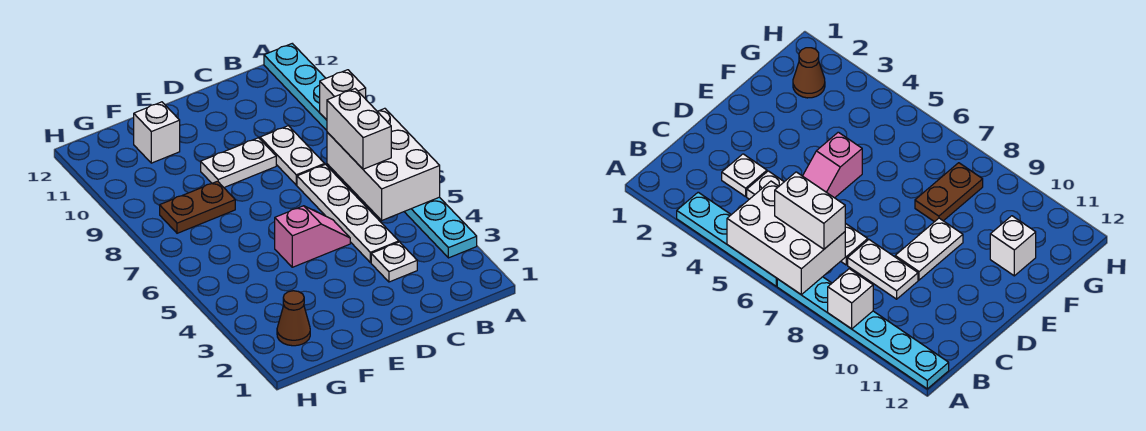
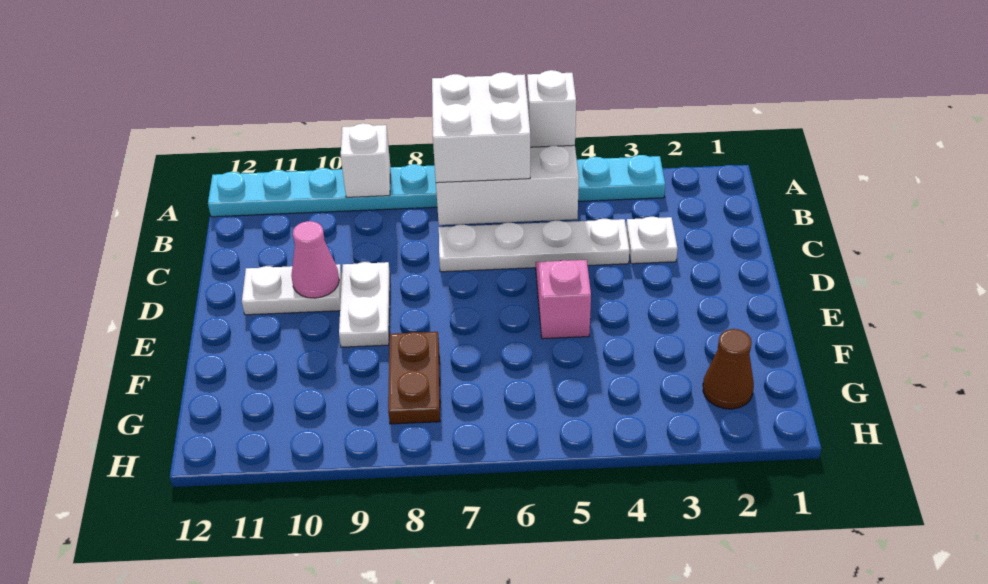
white brick B6:B7 level 3 -> white brick A6:B7 level 3
white plate C8:C9 level 1 -> white plate D10:D11 level 1
none -> pink cone D10 level 2
white brick F11 level 1 -> white brick A5 level 3

